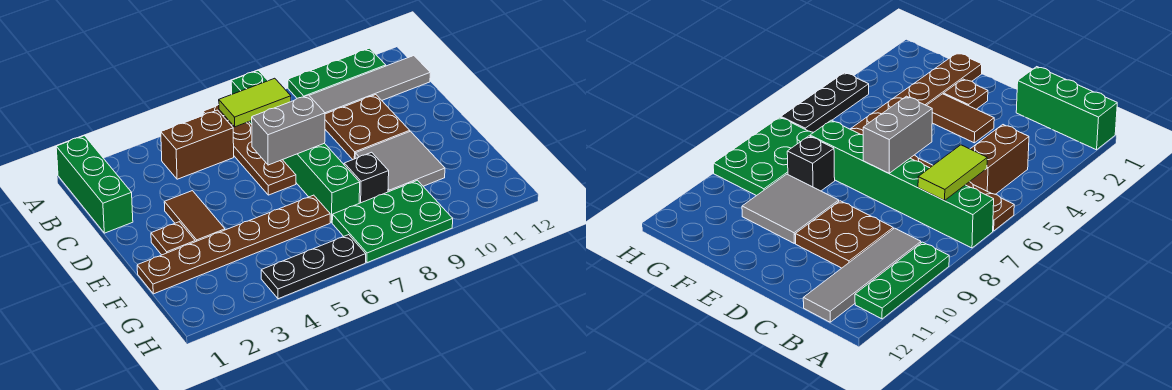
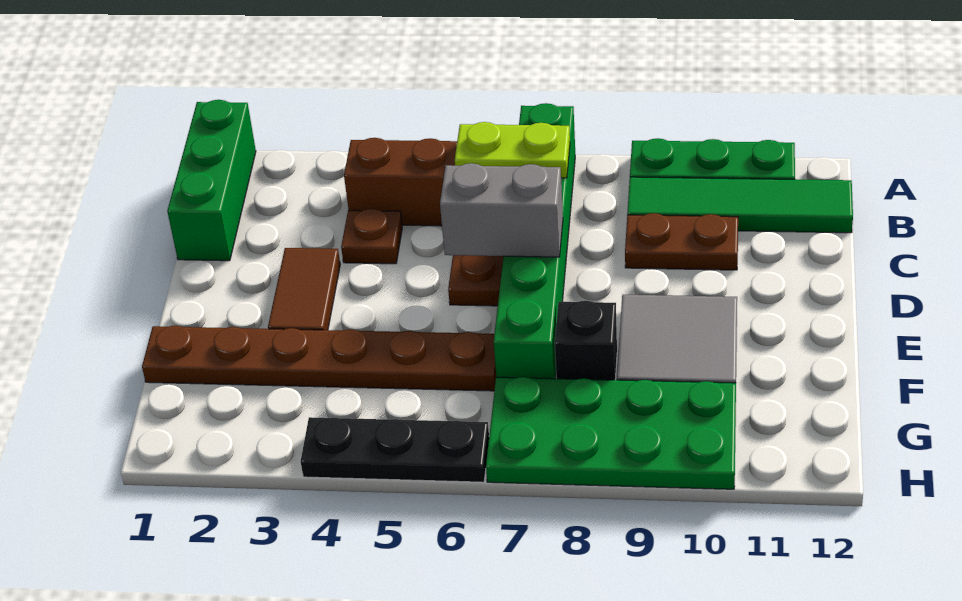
lime tile B6:B7 level 2 -> lime plate B6:B7 level 2
grey tile B9:B12 level 1 -> green tile B9:B12 level 1
brown plate C9:D10 level 1 -> brown plate C9:C10 level 1
brown plate E2 level 1 -> brown plate C4 level 1
green plate G7:H9 level 1 -> green plate G7:H10 level 1

